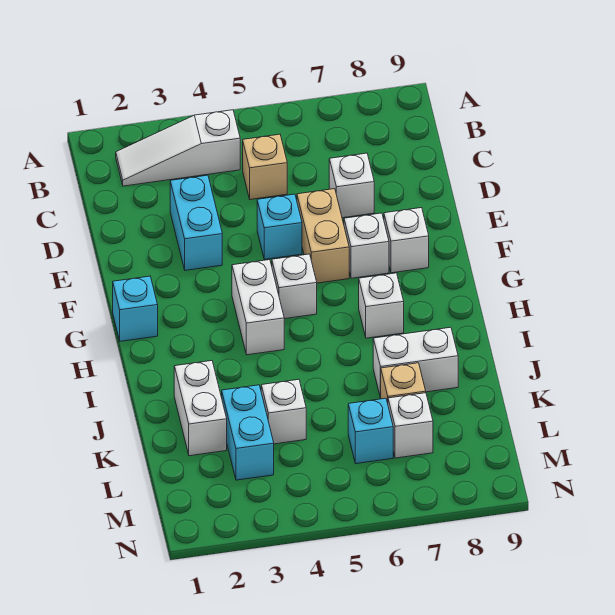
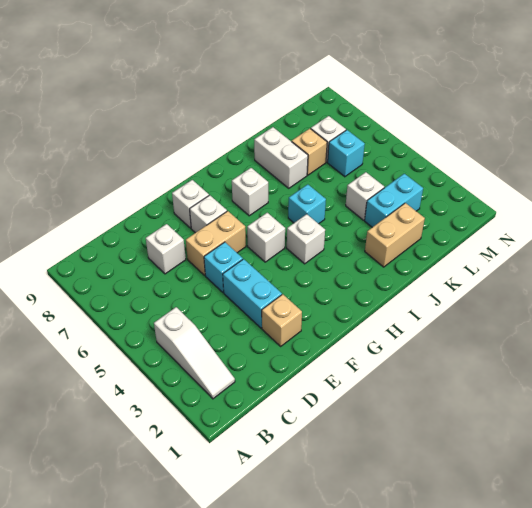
tan brick C5 level 1 -> tan brick E2 level 1
cyan brick D3:E3 level 1 -> cyan brick E3:E4 level 1
cyan brick G1 level 1 -> cyan brick I5 level 1
white brick G4:H4 level 1 -> white brick H4 level 1
white brick J2:K2 level 1 -> tan brick J2:K2 level 1

